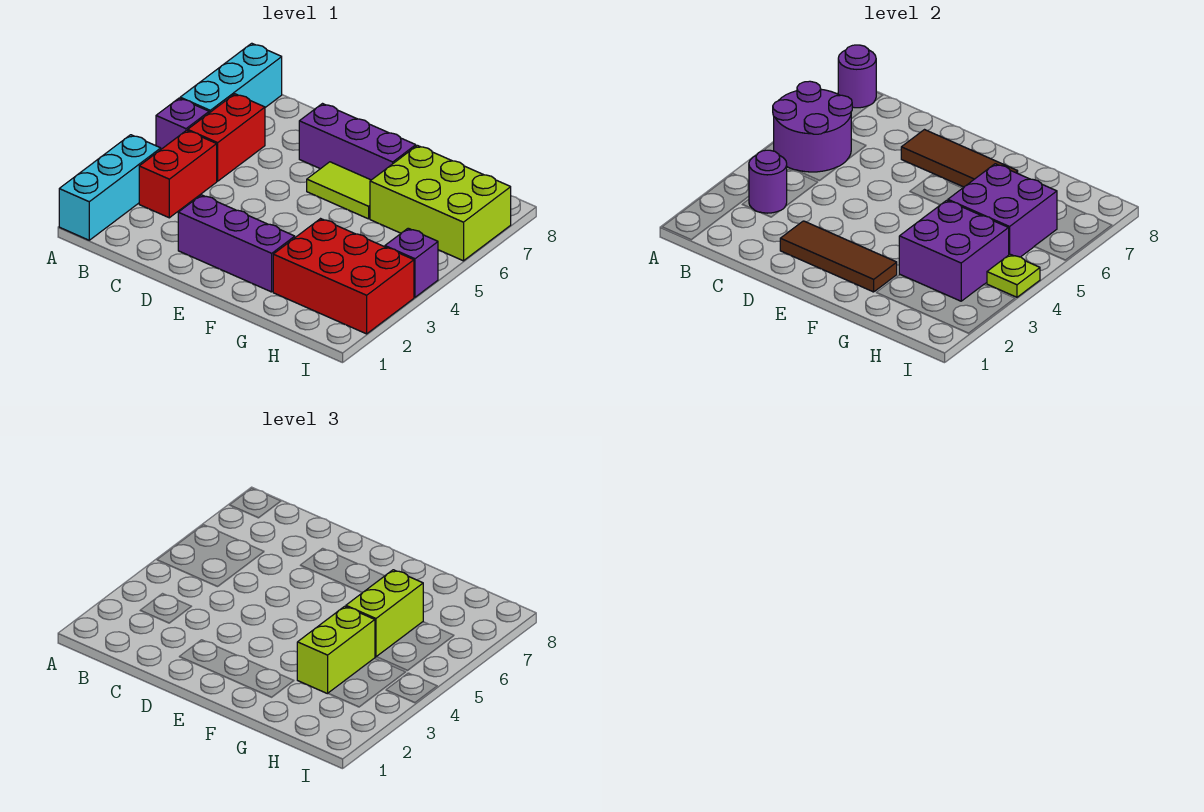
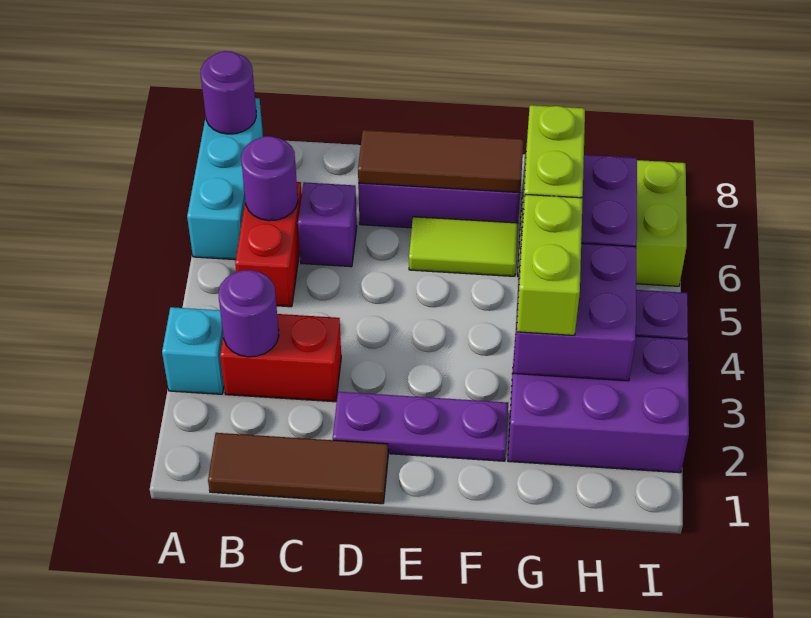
cyan brick A1:A3 level 1 -> cyan brick A3 level 1
purple brick A5 level 1 -> purple brick C6 level 1
purple round brick A5:B6 level 2 -> purple round brick B6 level 2
red brick B3:B4 level 1 -> red brick B3:C3 level 1
purple brick D2:F2 level 1 -> purple plate D2:F2 level 1
brown tile D2:F2 level 2 -> brown tile B1:D1 level 1
red brick G2:I3 level 1 -> purple brick G2:I3 level 1
lime plate I4 level 2 -> none

